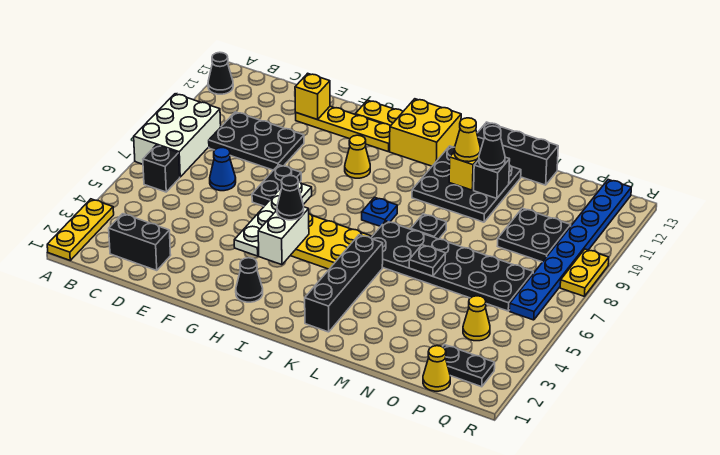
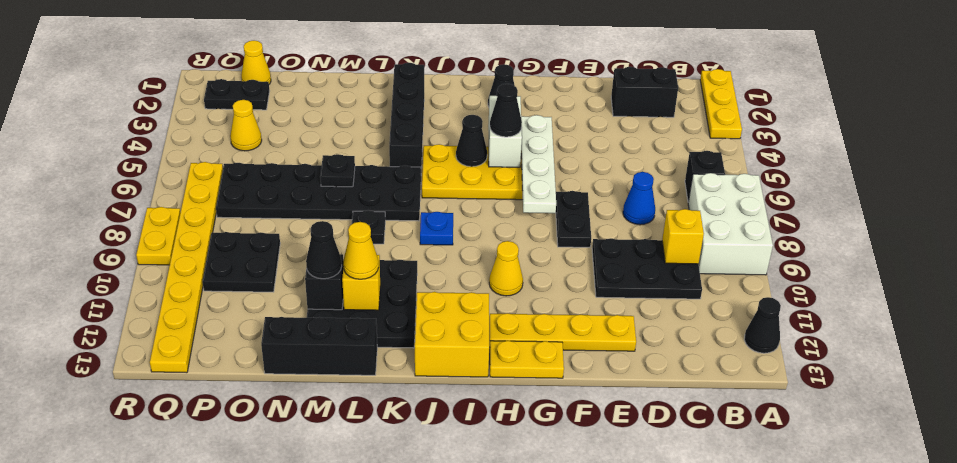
yellow brick E12 level 2 -> yellow brick C9 level 2
none -> black cone I5 level 2
blue plate Q6:Q13 level 1 -> yellow plate Q6:Q13 level 1

